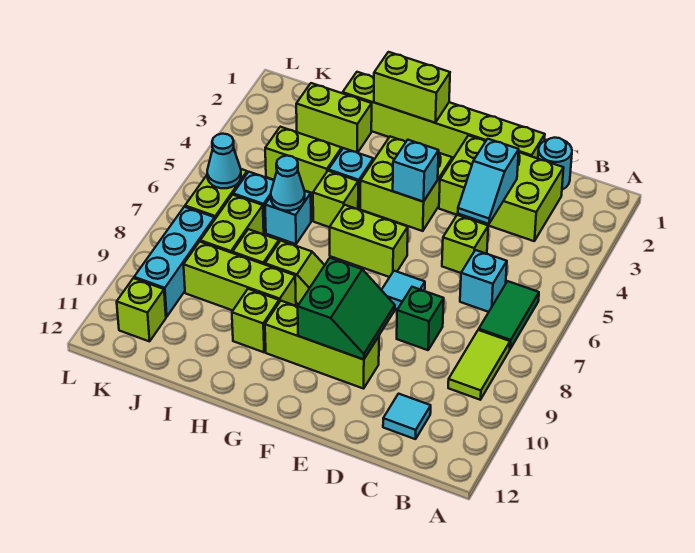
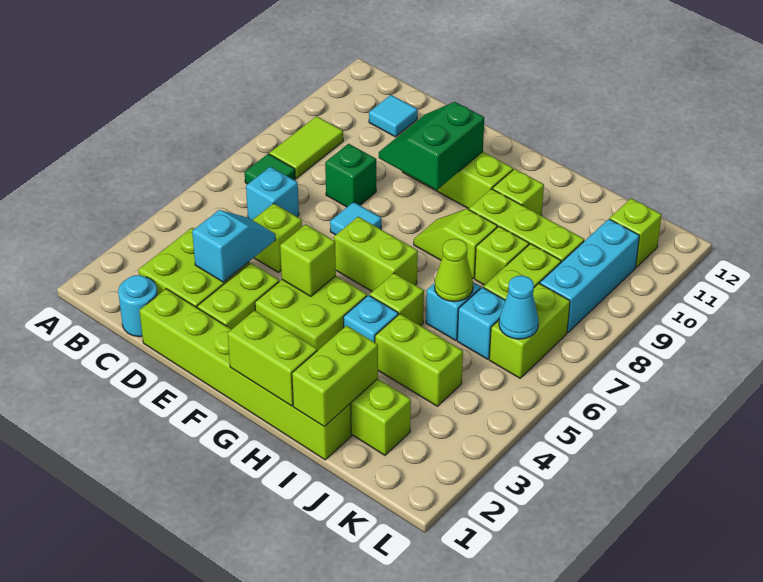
green tile B6:B7 level 1 -> green tile B7 level 1
cyan brick F4 level 2 -> lime brick F4 level 2
none -> lime brick I1:I2 level 2
cyan cone I6 level 2 -> lime cone I6 level 2

